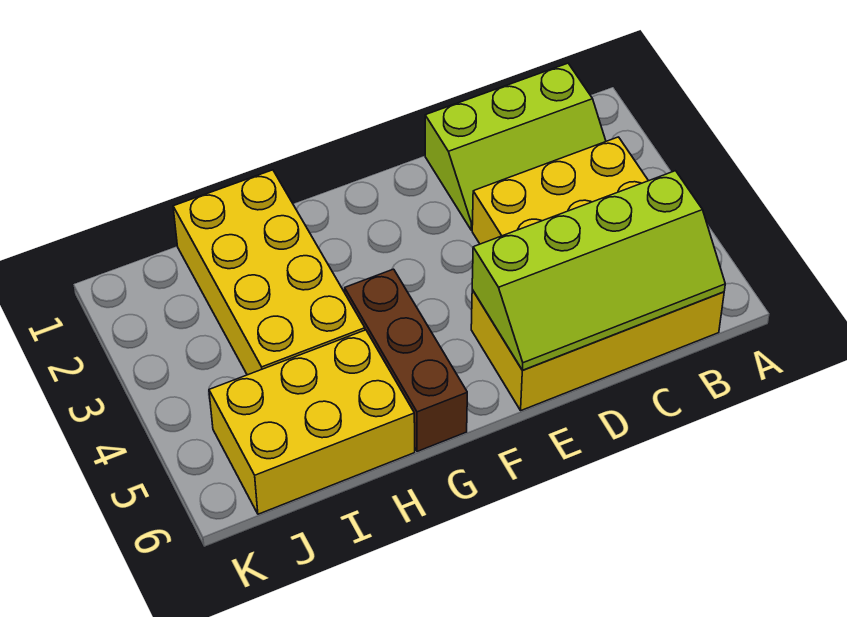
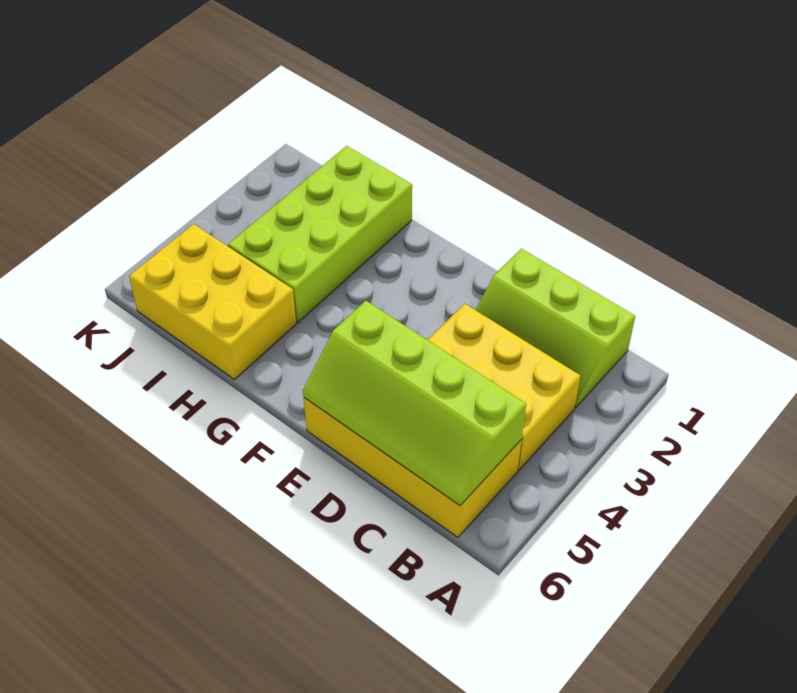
brown brick G4:G6 level 1 -> none
yellow brick H1:I4 level 1 -> lime brick H1:I4 level 1

